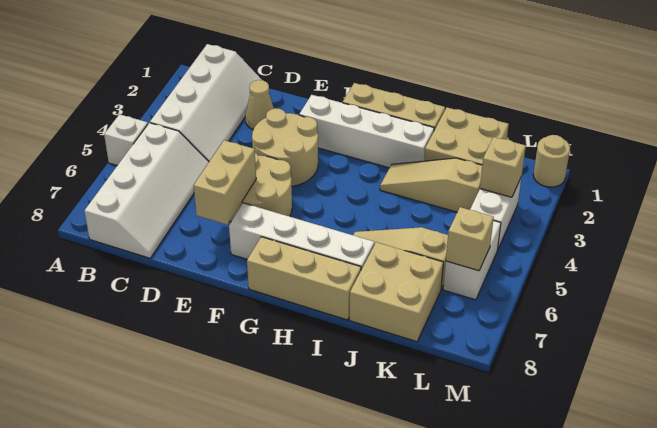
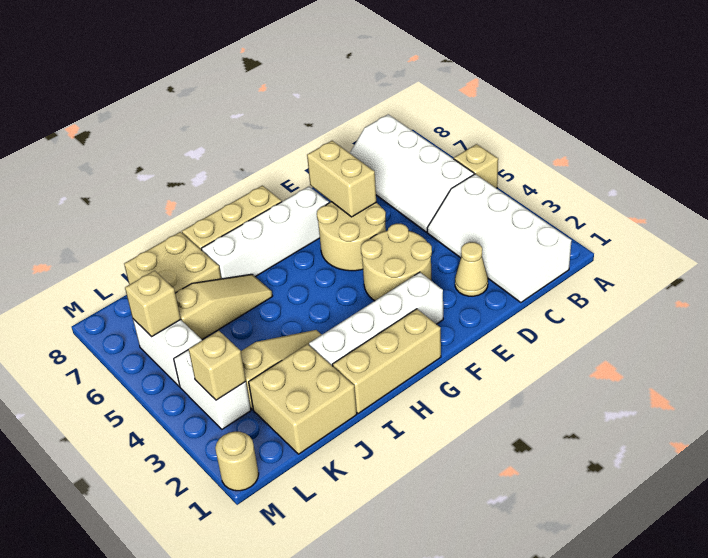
white brick A5 level 1 -> tan brick A5 level 1

